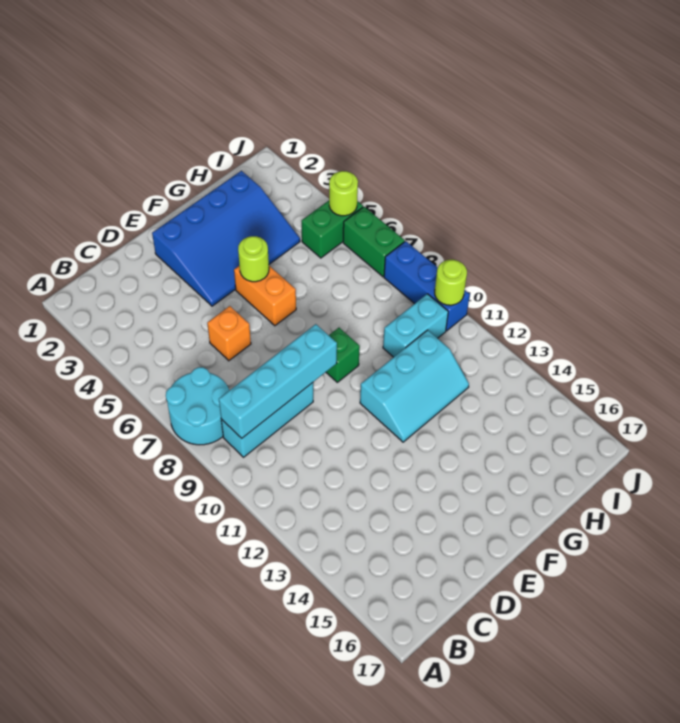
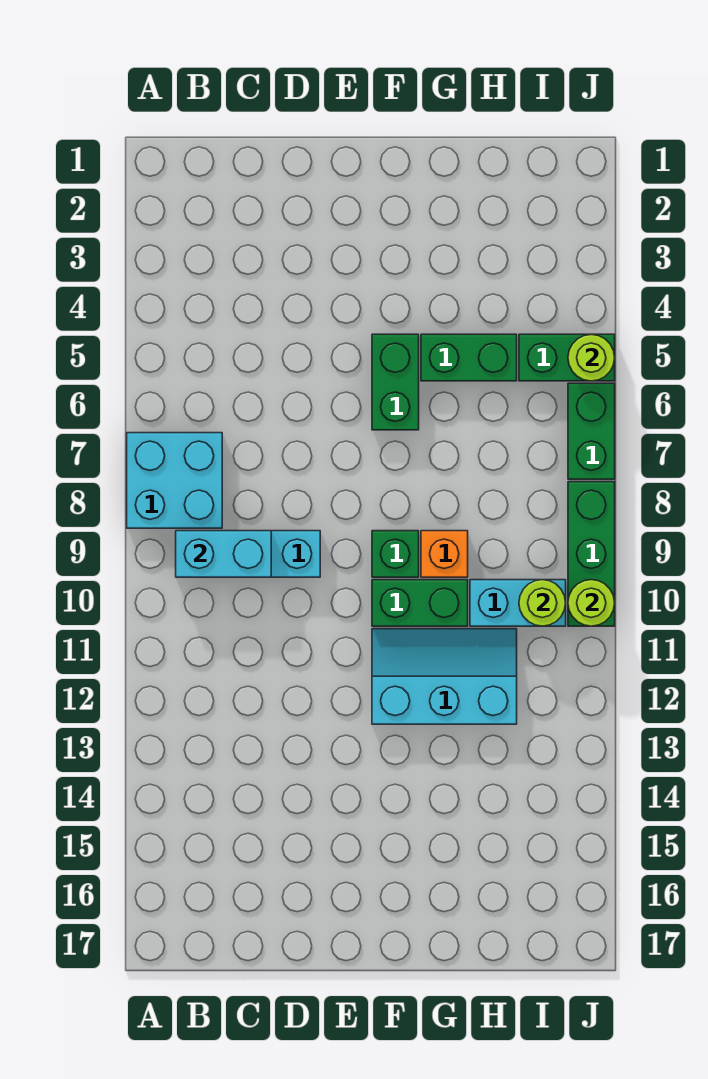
cyan round brick A7:B8 level 1 -> cyan brick A7:B8 level 1
cyan brick B9:E9 level 2 -> cyan brick B9:C9 level 2
orange brick D6 level 1 -> orange brick G9 level 1
blue slope E2:H4 level 1 top 2 -> none
orange brick F5:F6 level 1 -> green brick F5:F6 level 1
lime round brick F5 level 2 -> lime round brick I10 level 2
none -> green brick F10:G10 level 1
cyan slope F11:H12 level 1 top 11 -> cyan slope F11:H12 level 1 top 12
none -> green brick G5:H5 level 1
blue brick J8:J10 level 1 -> green brick J8:J10 level 1

